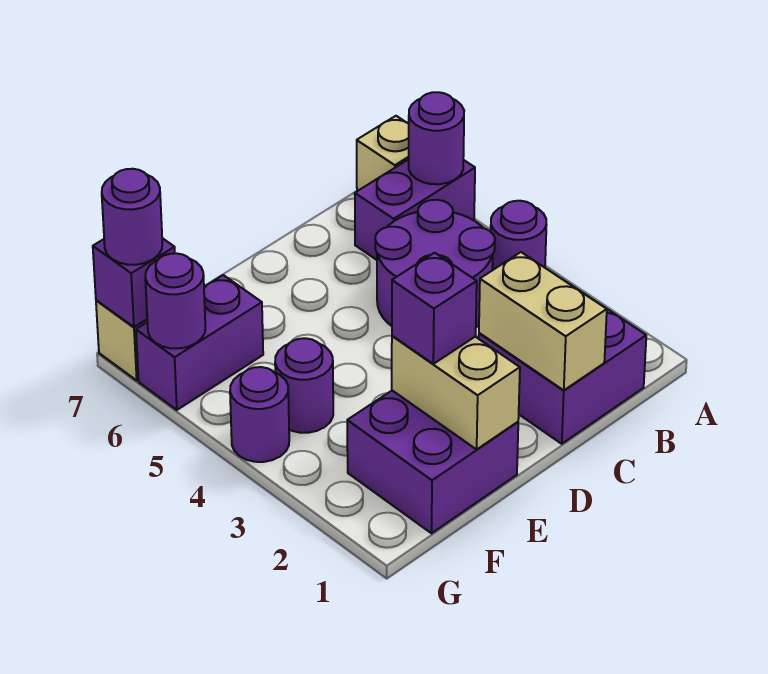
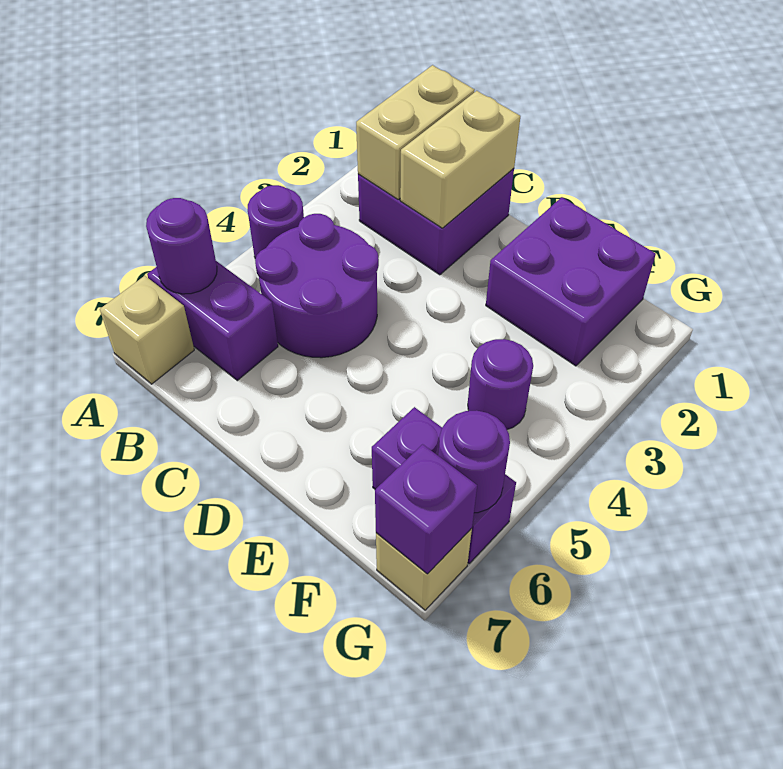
tan brick E1:E2 level 2 -> tan brick B1:B2 level 2
purple brick E2 level 3 -> none
purple round brick G4 level 1 -> none
purple round brick G7 level 3 -> none

